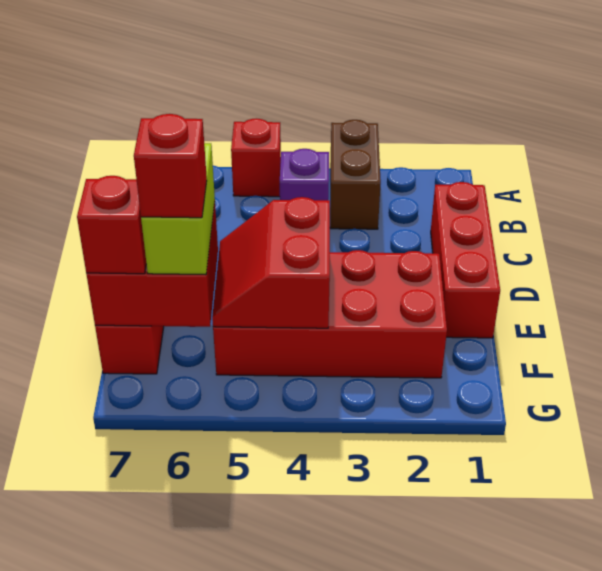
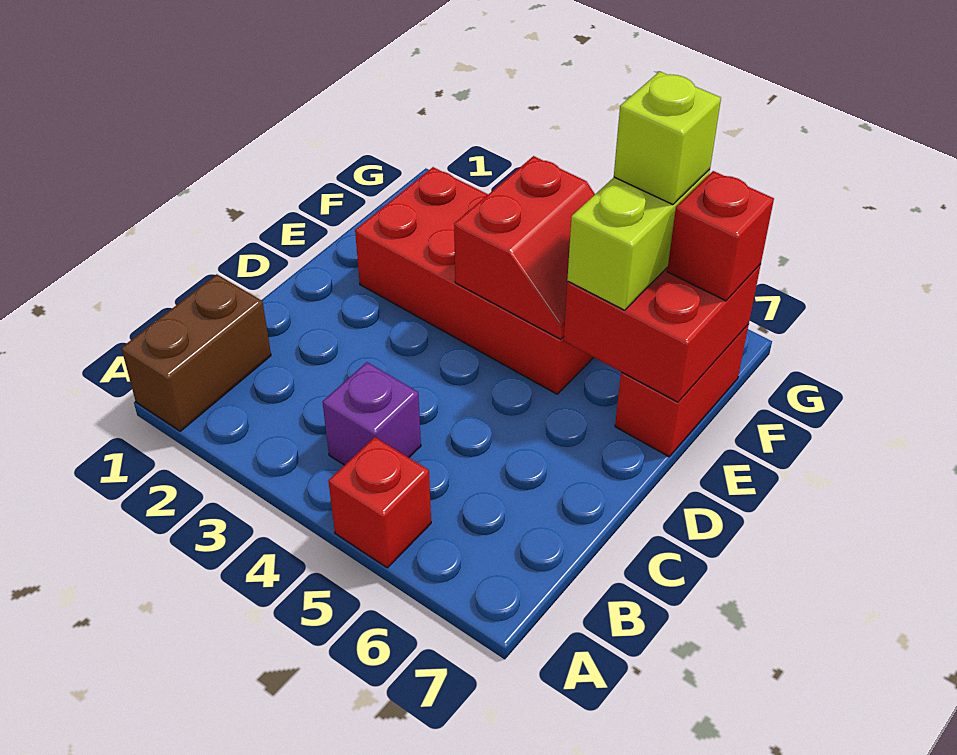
brown brick A3:B3 level 1 -> brown brick A1:B1 level 1
red brick C1:E1 level 1 -> none
red brick F6 level 4 -> lime brick F6 level 4

